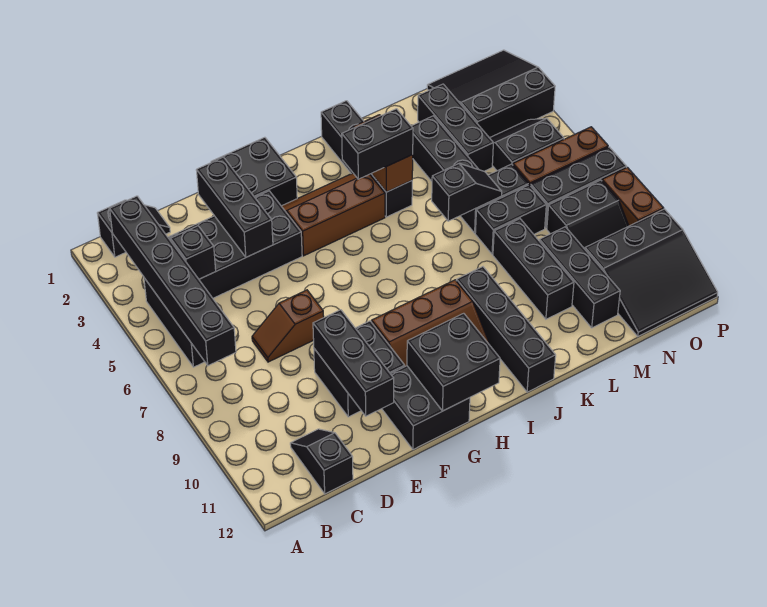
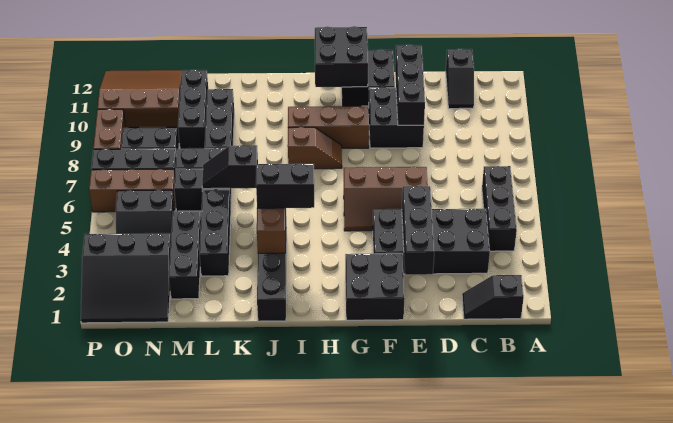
black brick B2:B7 level 2 -> none
black brick C4 level 2 -> none
brown slope D7:E7 level 1 top E -> brown slope H8:I8 level 1 top I
brown slope G3:I4 level 1 top 4 -> brown slope E5:G6 level 1 top 6
black brick J9:J12 level 1 -> none
black slope N10:P12 level 1 top 10 -> brown slope N10:P12 level 1 top 10

